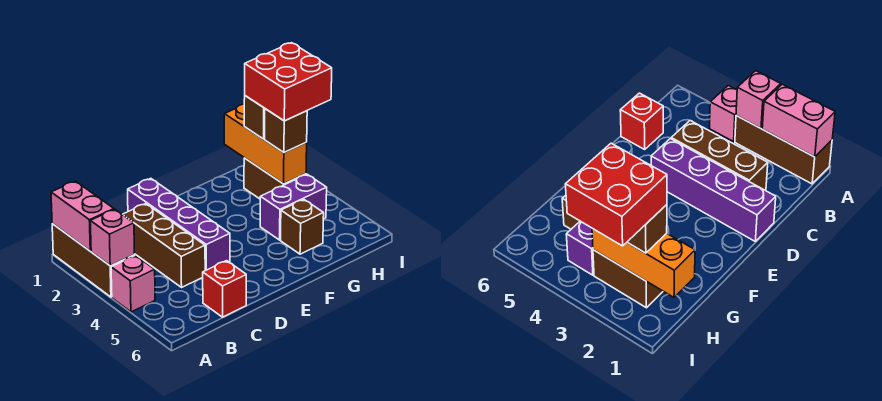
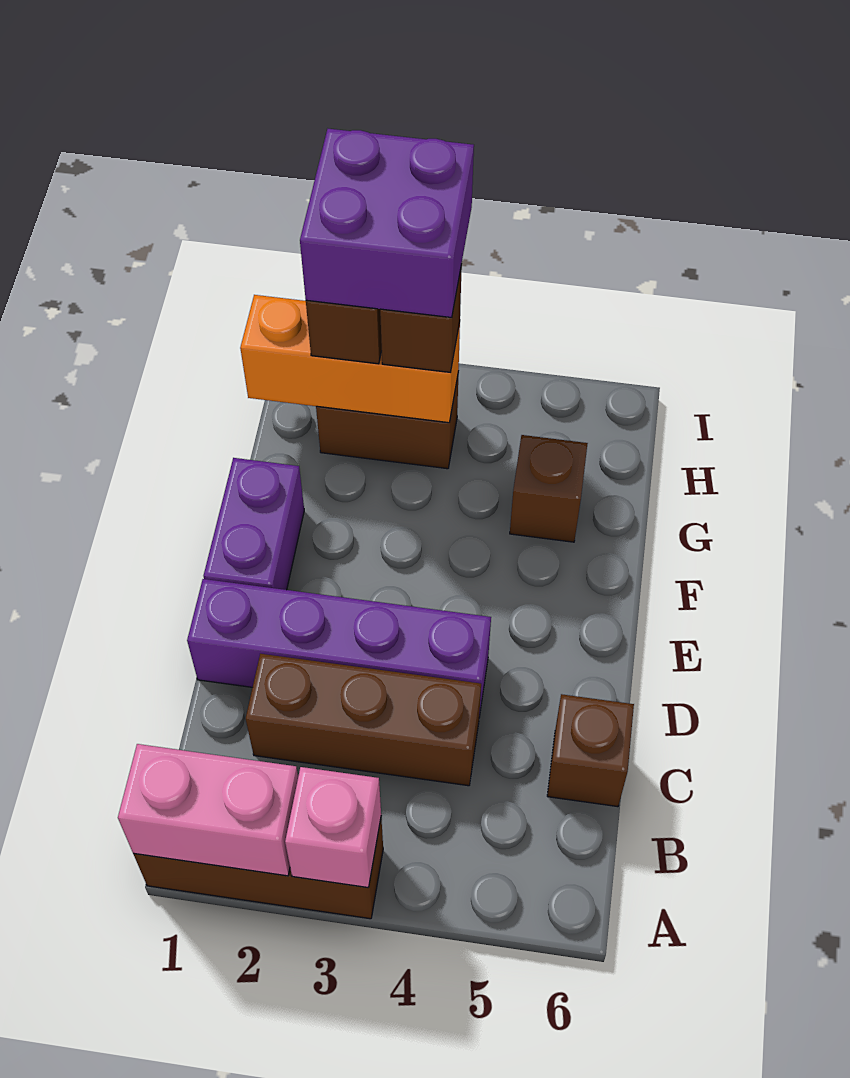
pink brick A4 level 1 -> none
red brick C6 level 1 -> brown brick C6 level 1
purple brick G4:H4 level 1 -> purple brick E1:F1 level 1
red brick H2:I3 level 4 -> purple brick H2:I3 level 4

